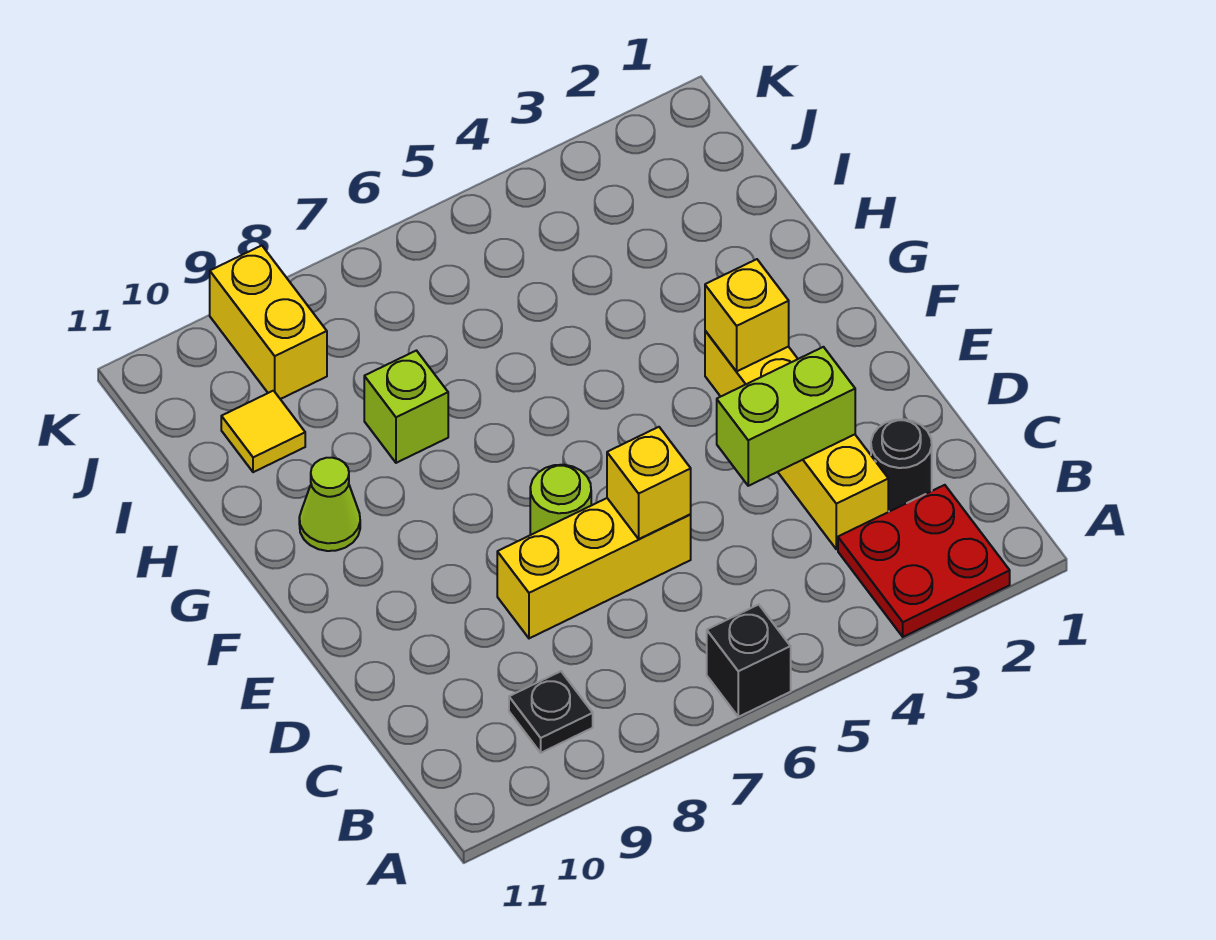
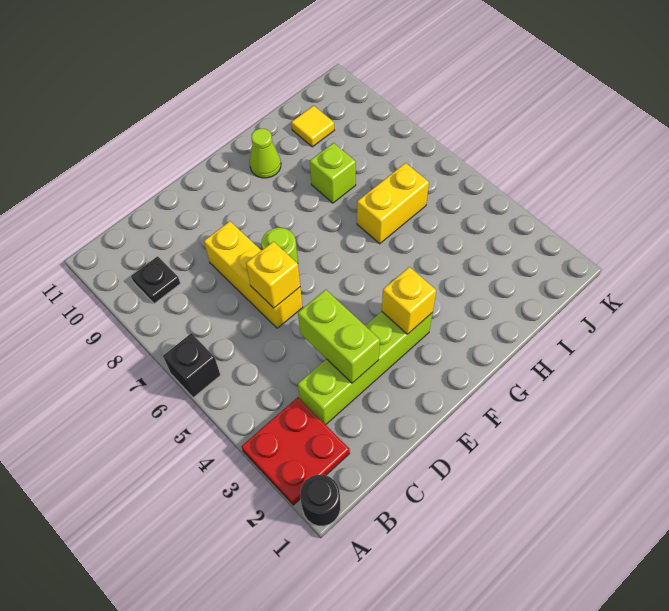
black round brick C2 level 1 -> black round brick A1 level 1
yellow brick C3:F3 level 1 -> lime brick C3:F3 level 1
yellow brick J9:K9 level 1 -> yellow brick H6:I6 level 1

